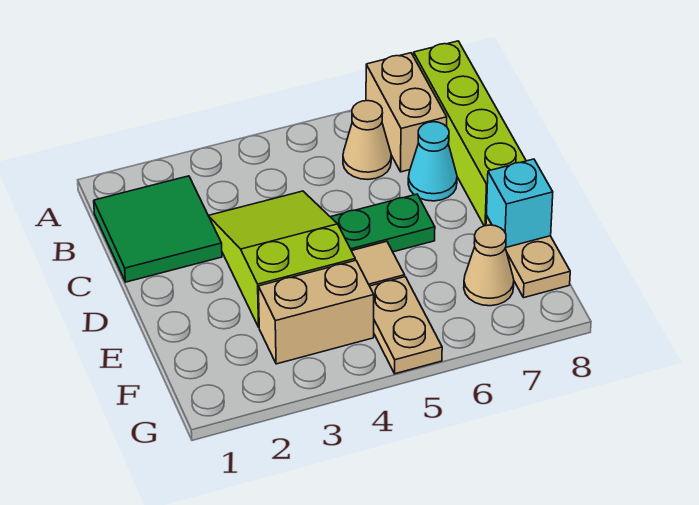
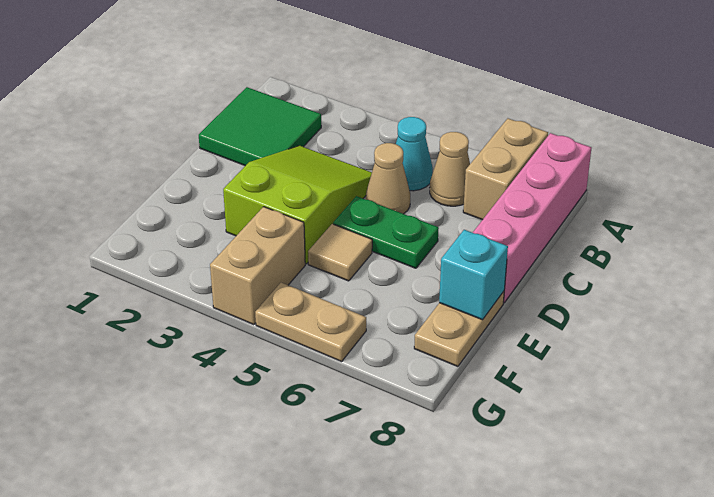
lime brick A8:D8 level 1 -> pink brick A8:D8 level 1
cyan cone C7 level 1 -> cyan cone B5 level 1
tan brick F3:F4 level 1 -> tan brick F4:G4 level 1
tan plate F5:G5 level 1 -> tan plate G5:G6 level 1
tan cone F7 level 1 -> tan cone C5 level 1

